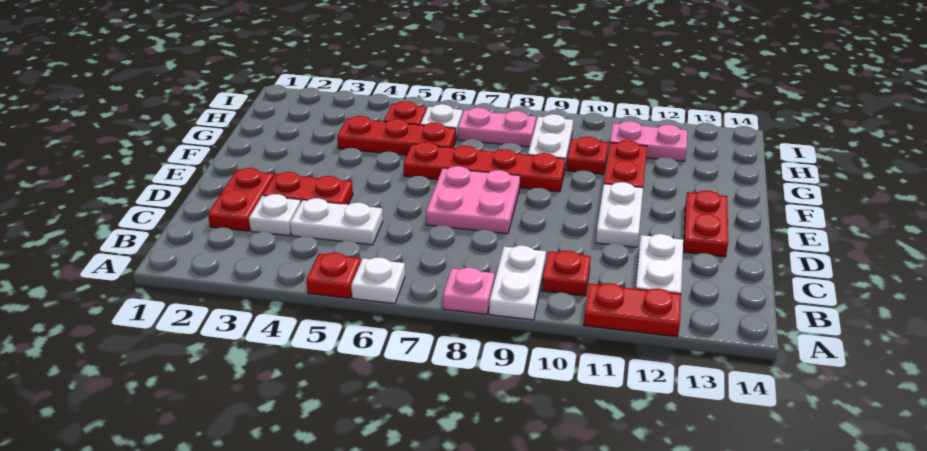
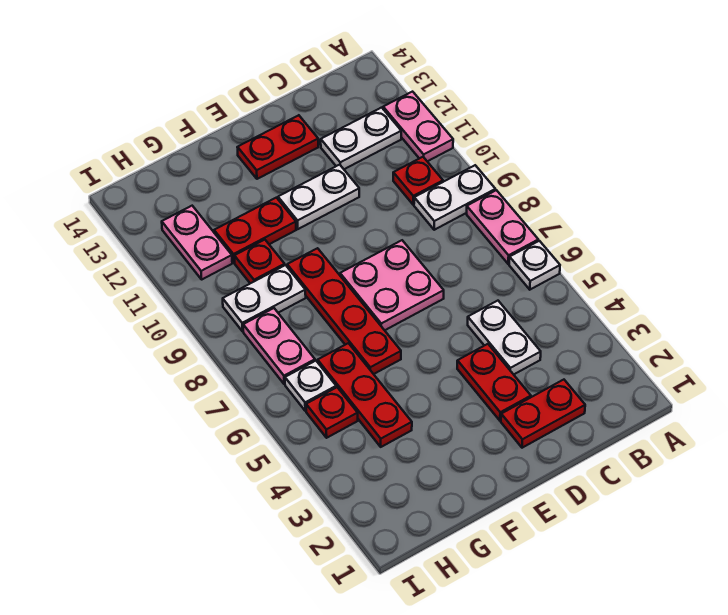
red plate A5 level 1 -> none
pink plate A8 level 1 -> pink plate A7:A8 level 1
red plate A11:A12 level 1 -> pink plate A11:A12 level 1
white plate C3 level 1 -> none

